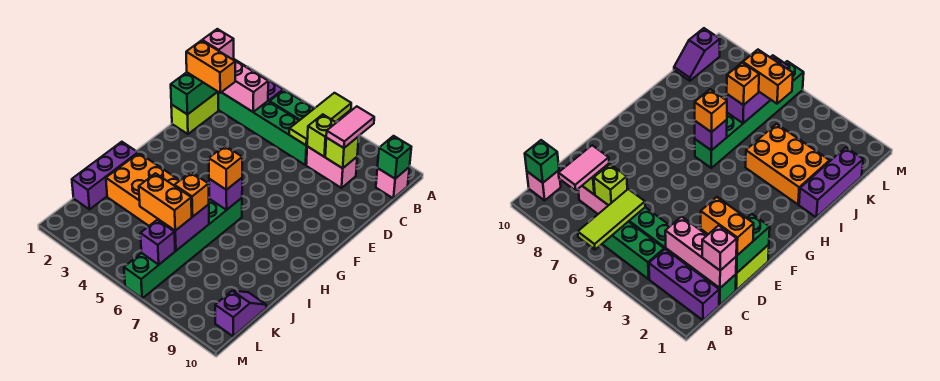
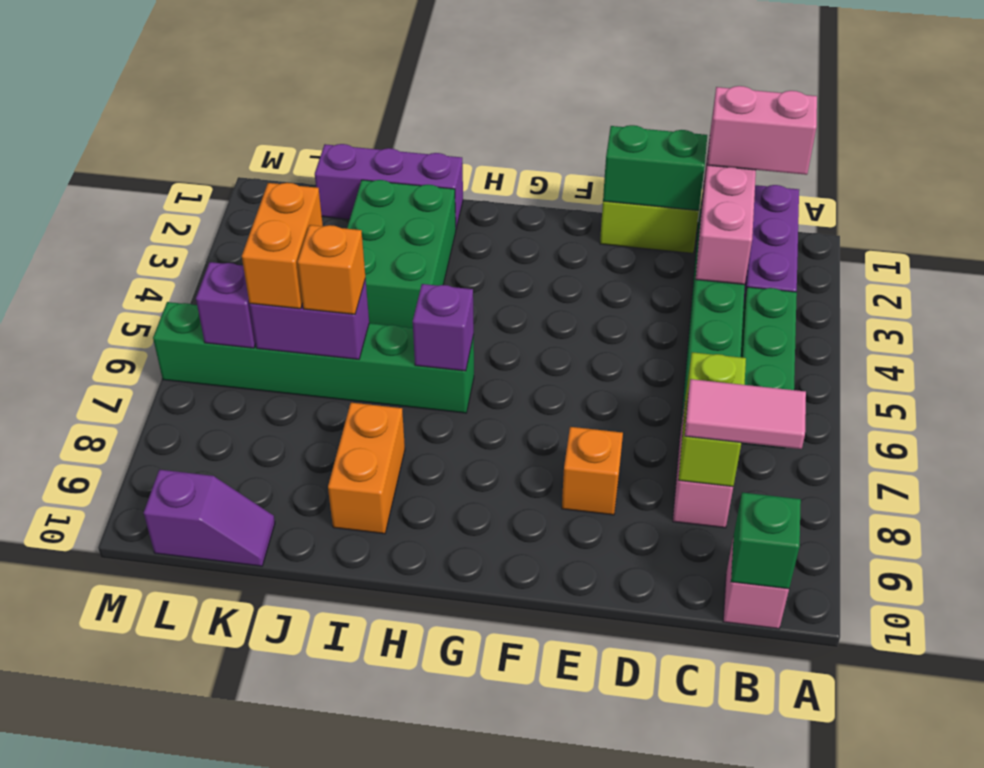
lime tile A6:C6 level 2 -> none
pink brick C1 level 3 -> pink brick B1:C1 level 3
orange brick D1:D2 level 3 -> orange brick I8:I9 level 1
orange brick H6 level 3 -> orange brick E8 level 1
orange brick I2:J4 level 1 -> green brick I2:J4 level 1

